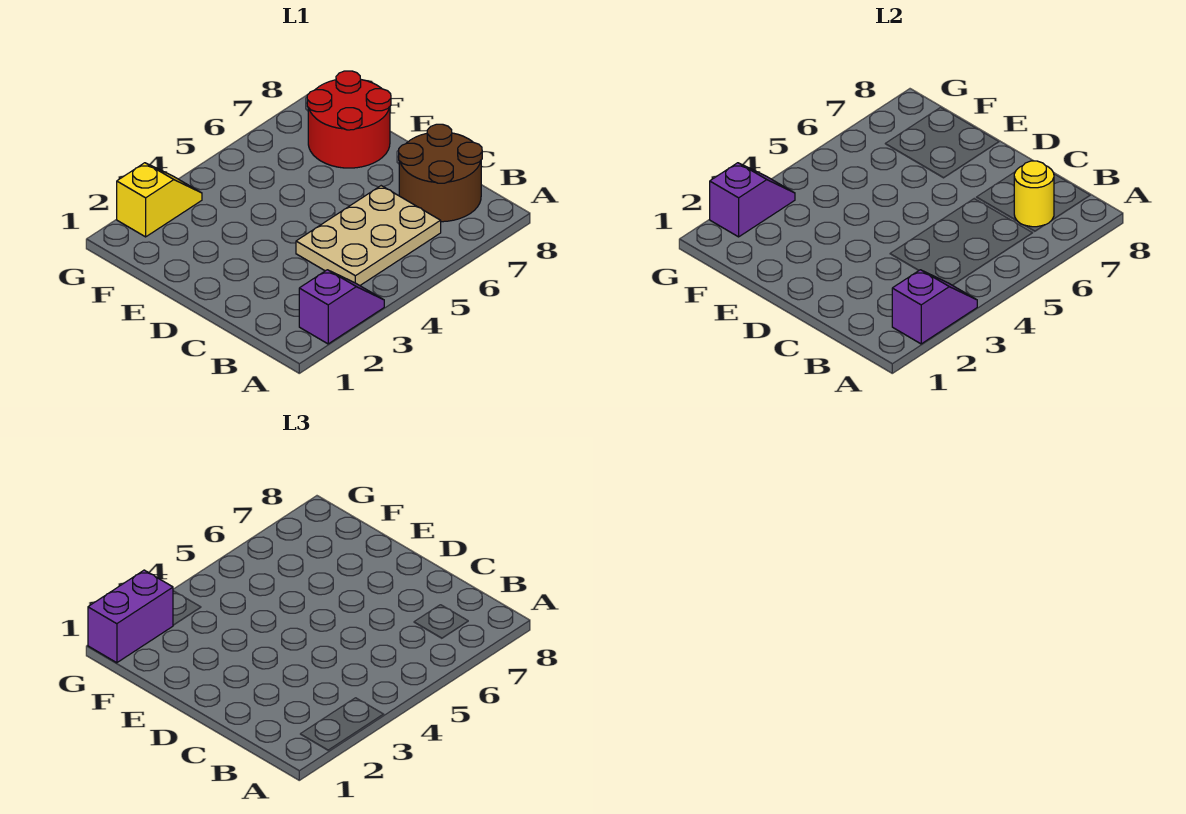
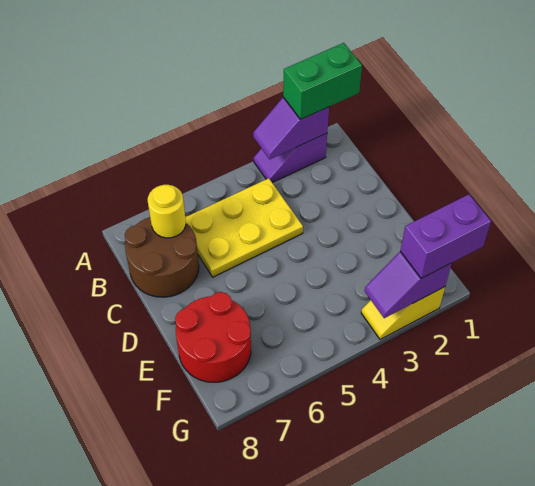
none -> green brick A1:A2 level 3
tan plate B4:C6 level 1 -> yellow plate B4:C6 level 1

